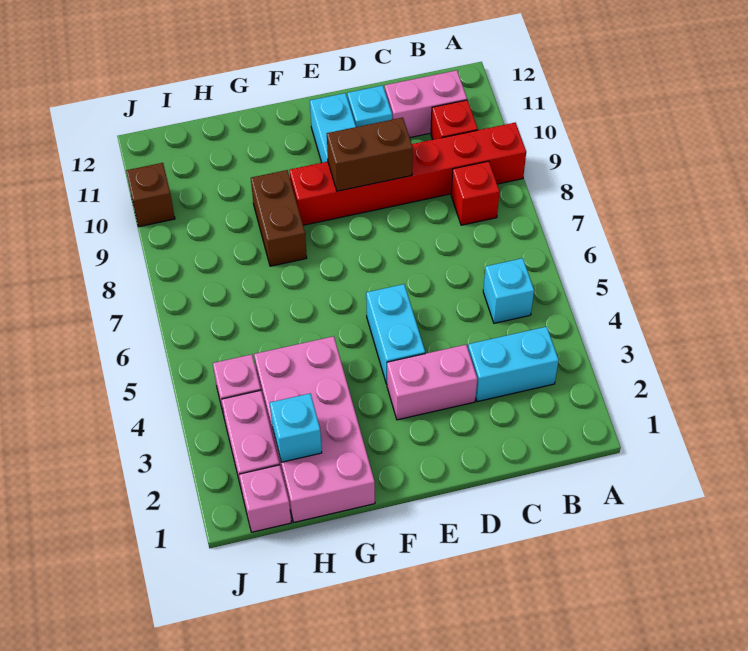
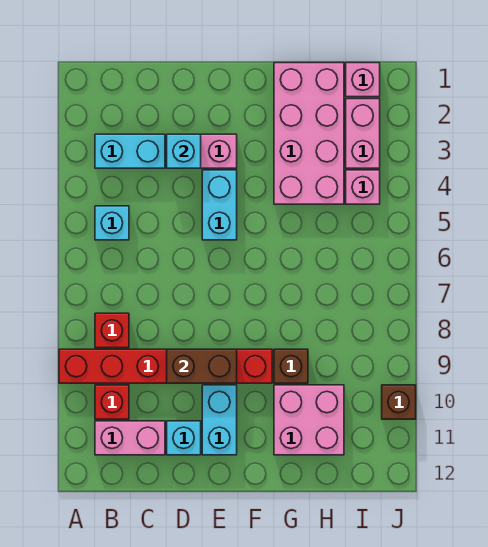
brown brick G8:G9 level 1 -> brown brick G9 level 1
none -> pink brick G10:H11 level 1
cyan brick H2 level 2 -> cyan brick D3 level 2

